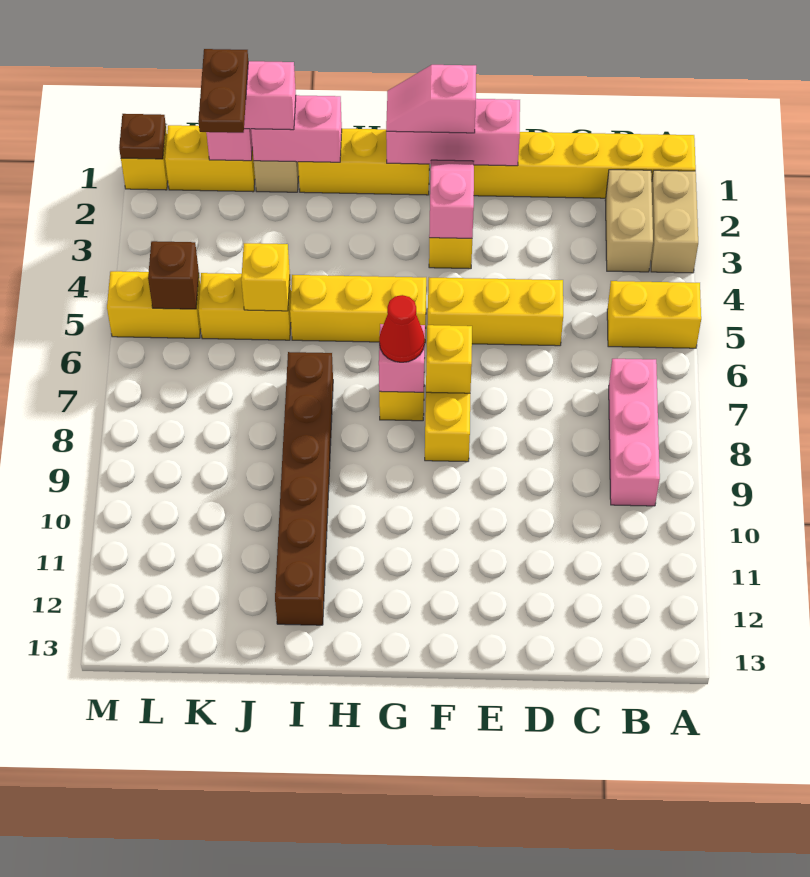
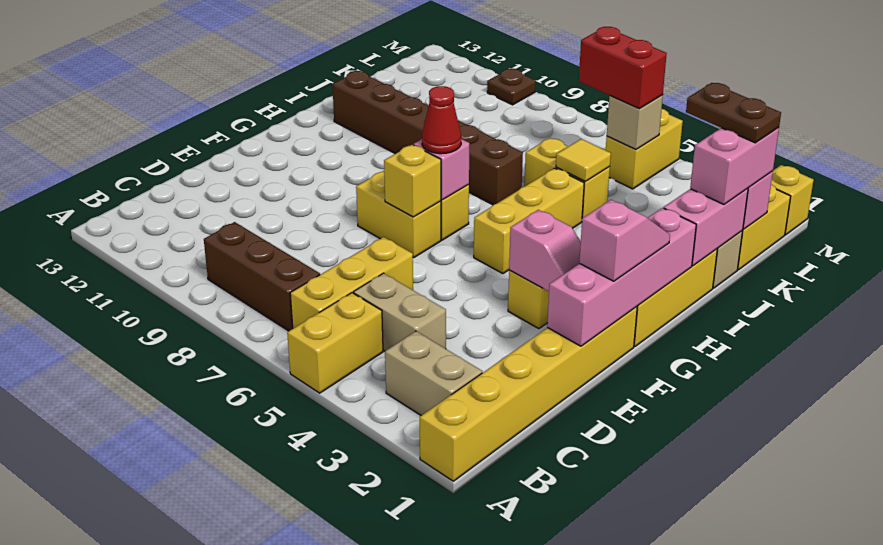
tan brick A2:A3 level 1 -> tan brick C4:C5 level 1
pink brick B7:B9 level 1 -> brown brick B7:B9 level 1
yellow brick D5:F5 level 1 -> yellow brick B6:D6 level 1
pink brick E1:G1 level 2 -> pink brick E1:H1 level 2
yellow brick J5:K5 level 1 -> yellow brick J5:J6 level 1
yellow brick J5 level 2 -> yellow tile J5 level 2
brown brick L5 level 2 -> tan brick L5 level 2
none -> red brick L5:L6 level 3
brown plate M1 level 2 -> brown plate M10 level 1

